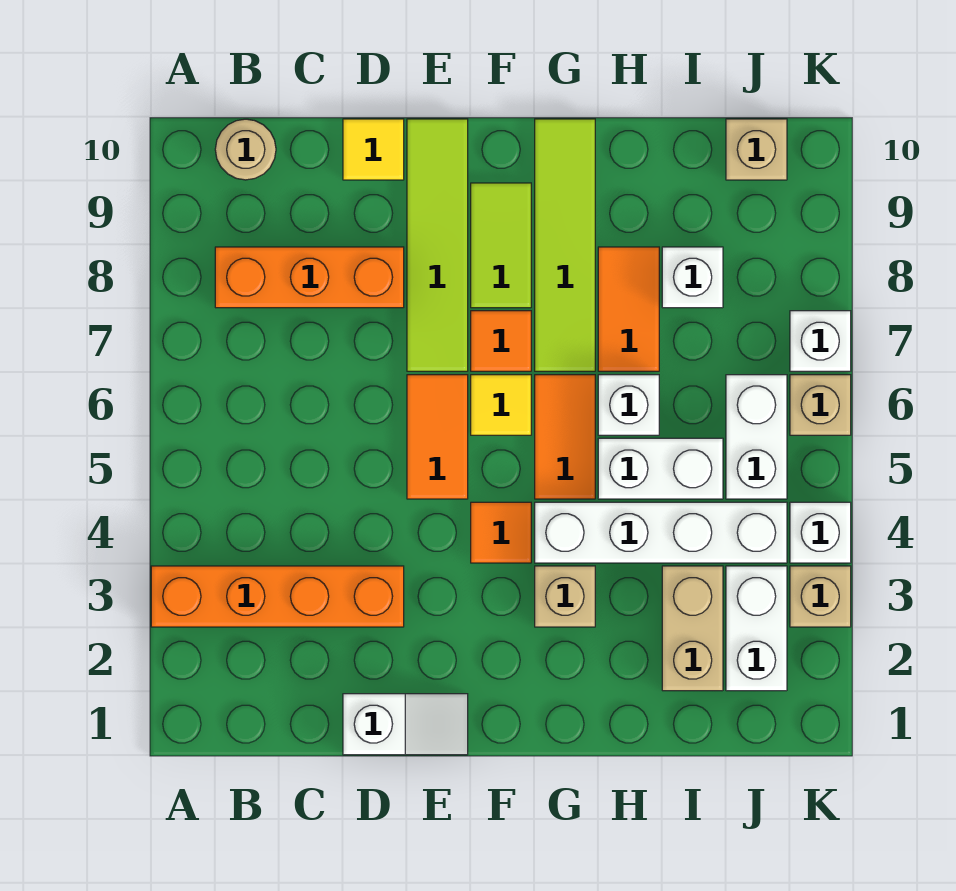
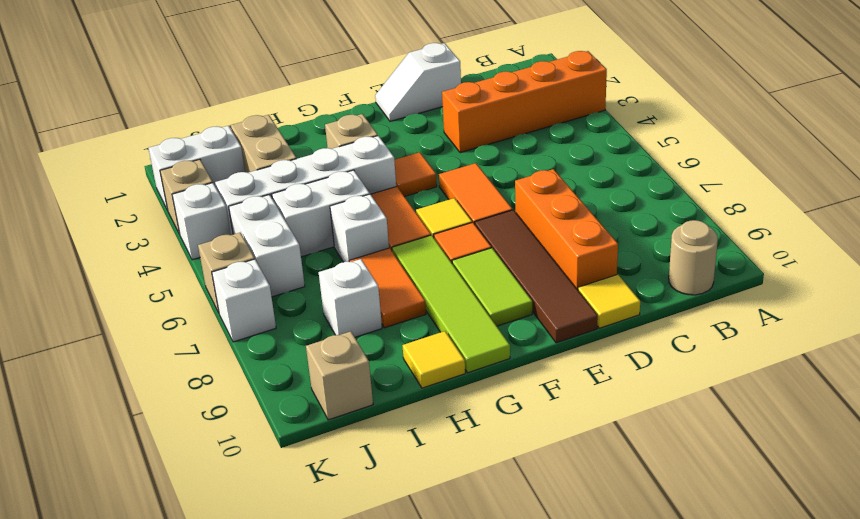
orange brick B8:D8 level 1 -> orange brick D7:D9 level 1
lime tile E7:E10 level 1 -> brown tile E7:E10 level 1
none -> yellow tile H10 level 1
white brick J2:J3 level 1 -> white brick J2:K2 level 1

